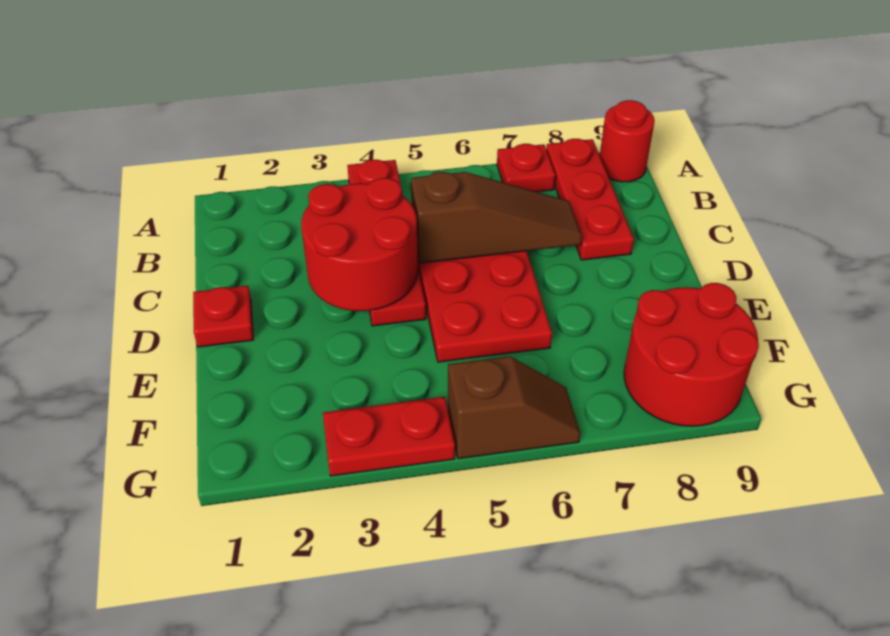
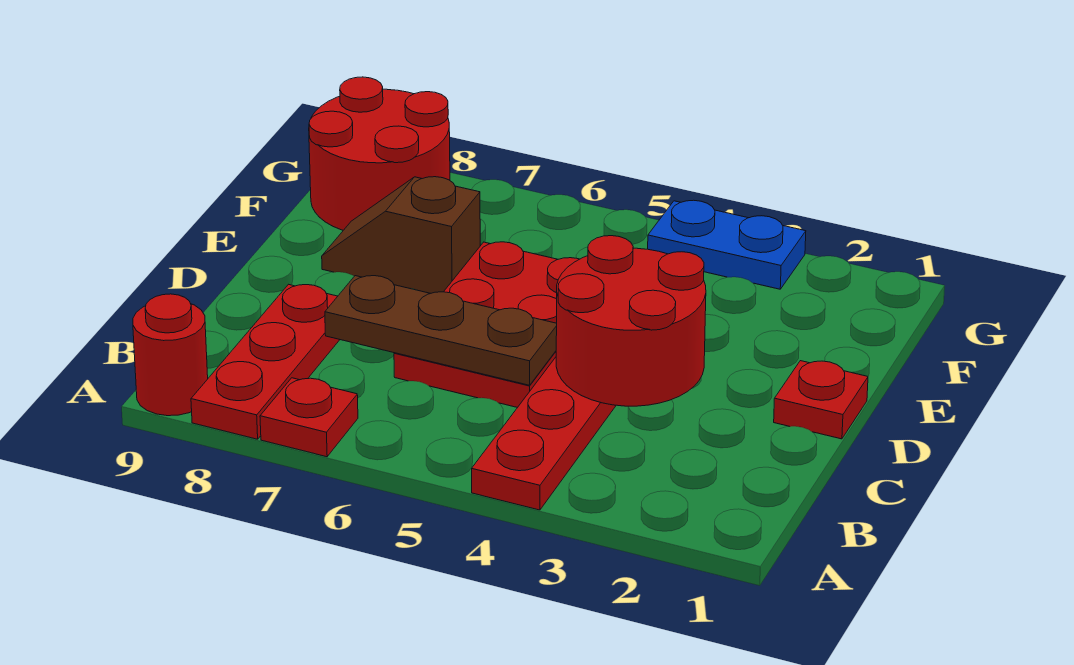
brown slope C5:C7 level 2 top 5 -> brown plate C5:C7 level 2
red plate G3:G4 level 1 -> blue plate G3:G4 level 1
brown slope G5:G6 level 1 top 5 -> brown slope E7:E8 level 1 top 7

